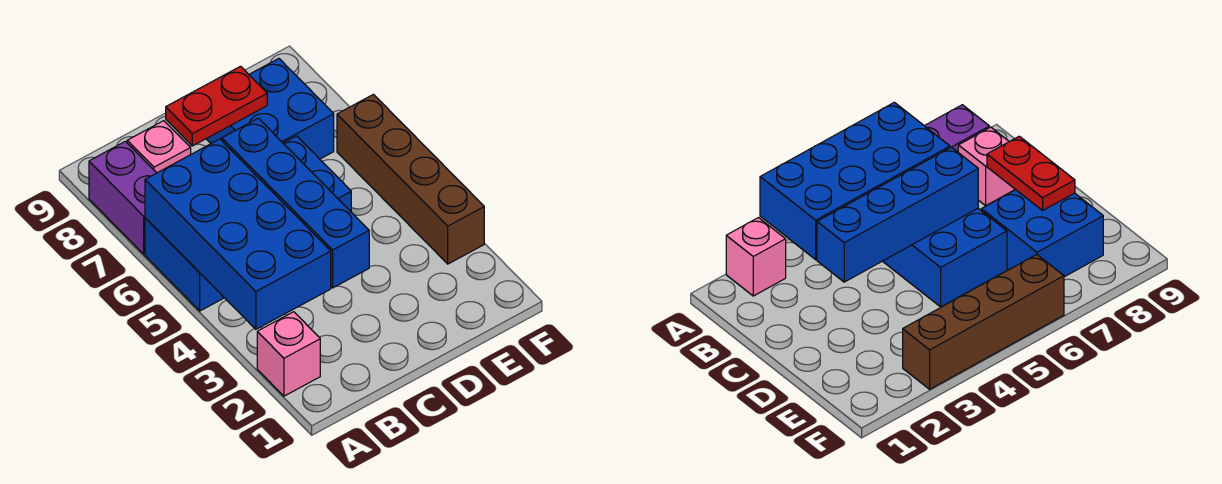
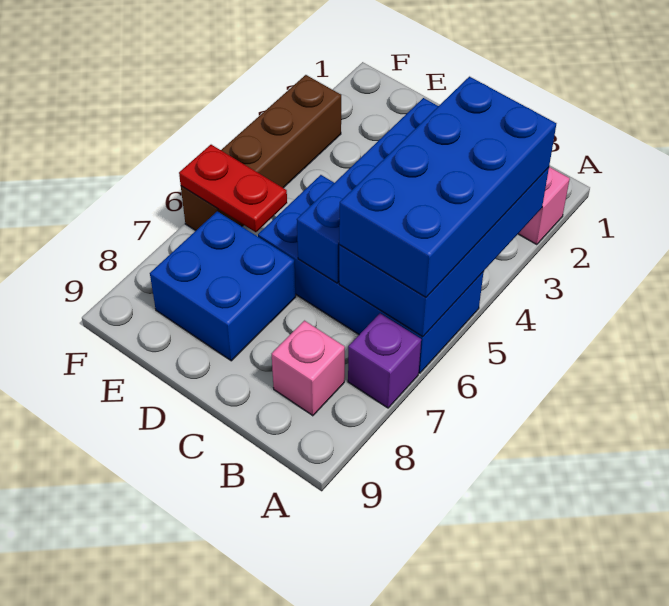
none -> blue brick A3:B6 level 3
purple brick A7:A8 level 1 -> purple brick A7 level 1
red plate C8:D8 level 2 -> red plate E6:F6 level 2

